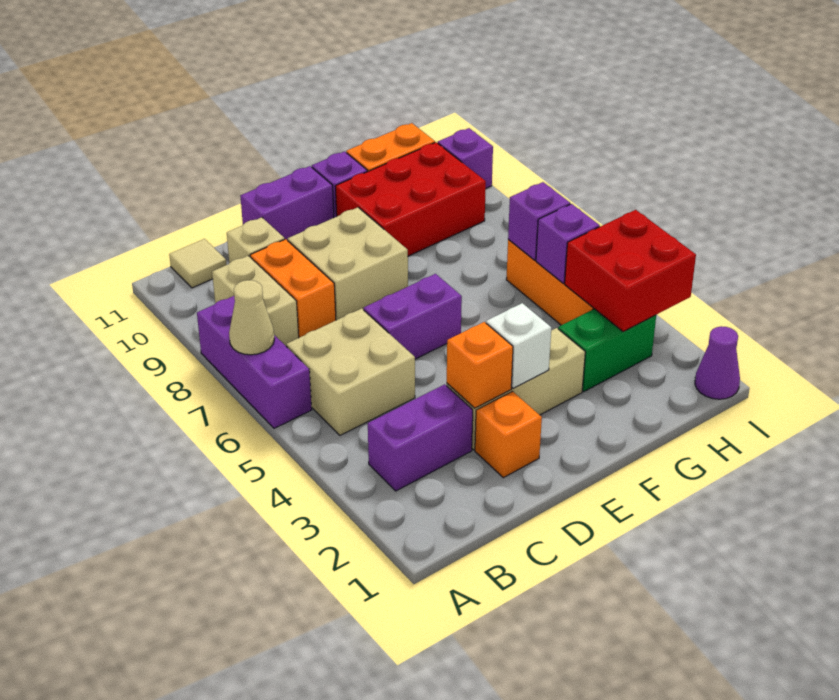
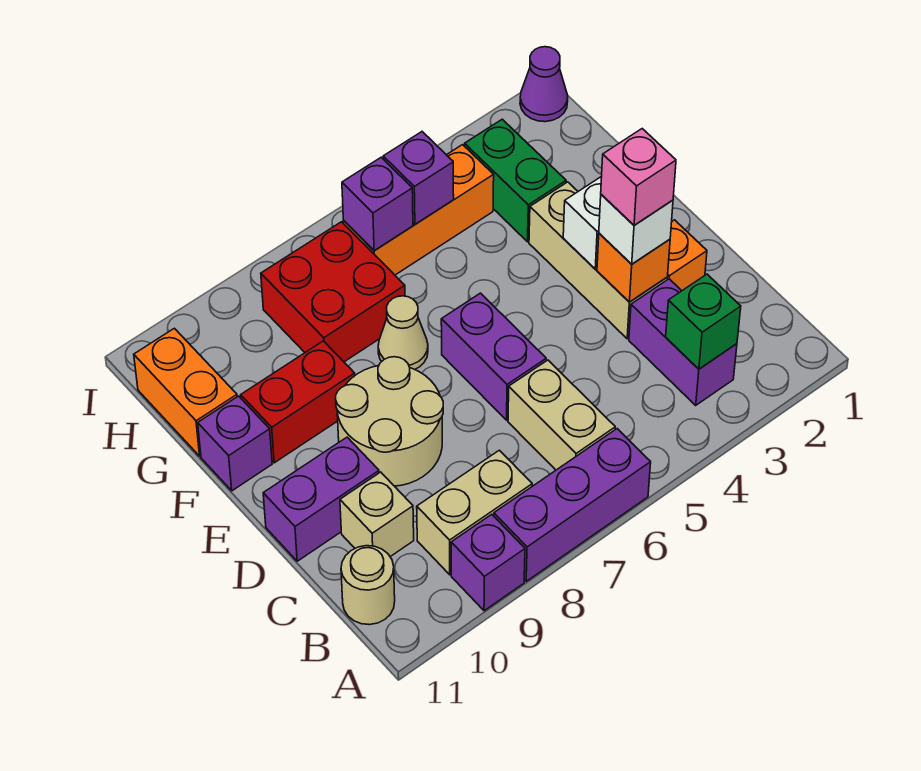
tan cone A7 level 2 -> tan cone F7 level 1
none -> green brick B3 level 2
tan brick B5:C6 level 1 -> tan brick B6:C6 level 1
tan tile B11 level 1 -> tan round brick B11 level 1
orange brick C8:C9 level 1 -> none
none -> white brick D3 level 3
none -> pink brick D3 level 4
tan brick D8:E9 level 1 -> tan round brick D8:E9 level 1
purple brick D11:E11 level 1 -> purple brick D10:D11 level 1
red brick F9:H10 level 1 -> red brick F9:F10 level 1
red brick H3:I4 level 2 -> red brick G7:H8 level 1
purple brick I10 level 1 -> purple brick A9 level 1

